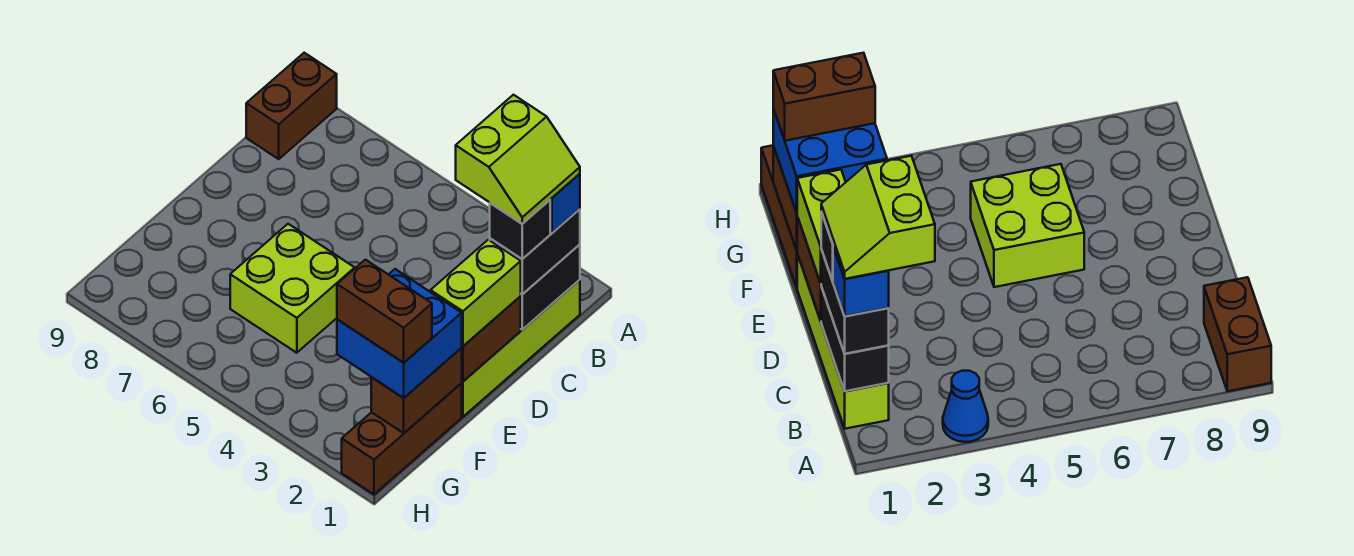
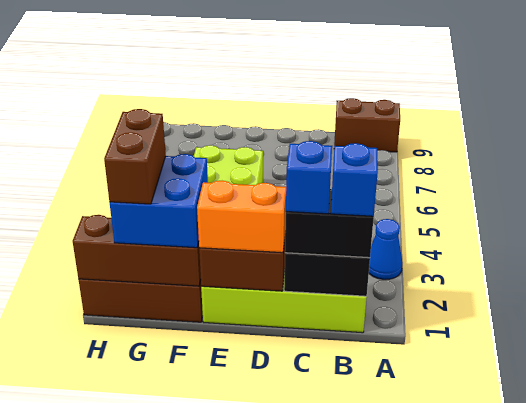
lime slope B1:C2 level 5 top 2 -> none
black brick C1 level 4 -> blue brick C1 level 4
lime brick D1:E1 level 3 -> orange brick D1:E1 level 3
brown brick F1:G1 level 2 -> brown brick F1:H1 level 2

